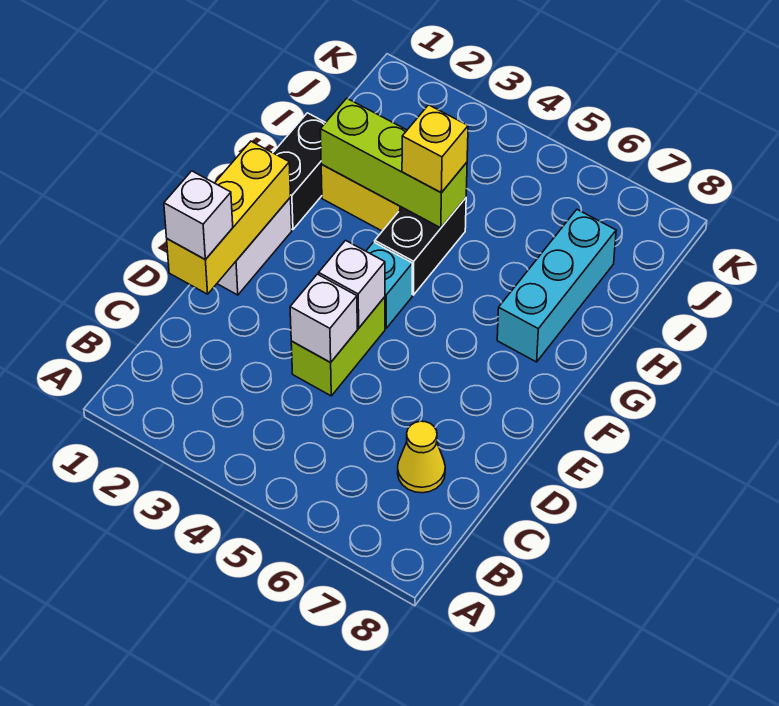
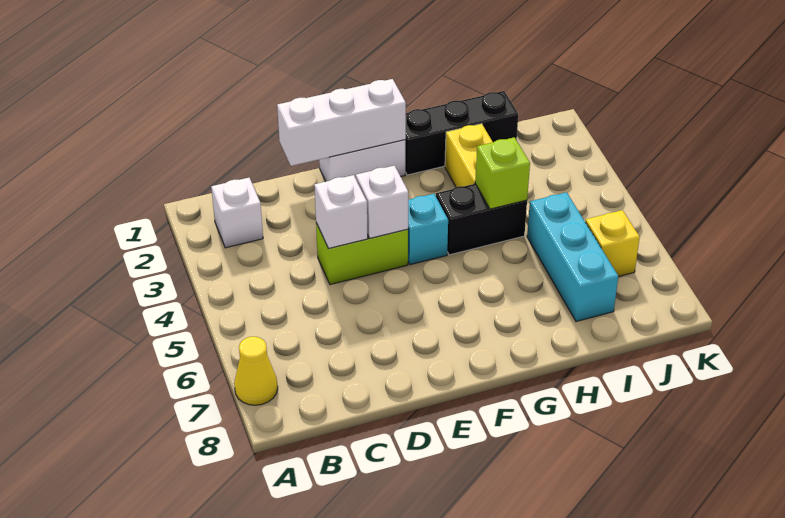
yellow cone C7 level 1 -> yellow cone A7 level 1
yellow brick D1:F1 level 2 -> white brick D1:F1 level 2
white brick D1 level 3 -> white brick B2 level 1
black brick G1:H1 level 1 -> black brick G1:I1 level 1
cyan brick G7:I7 level 1 -> cyan brick I5:I7 level 1
lime brick H2:H4 level 2 -> lime brick H4 level 2
yellow brick H4 level 3 -> yellow brick J6 level 1

